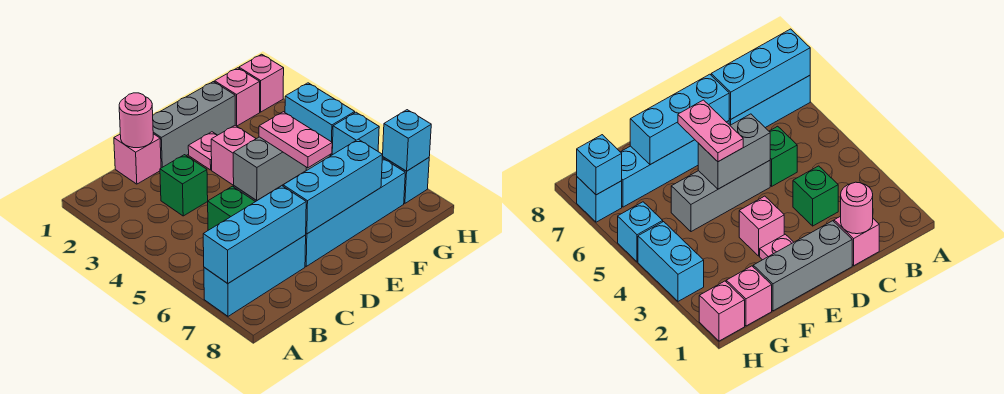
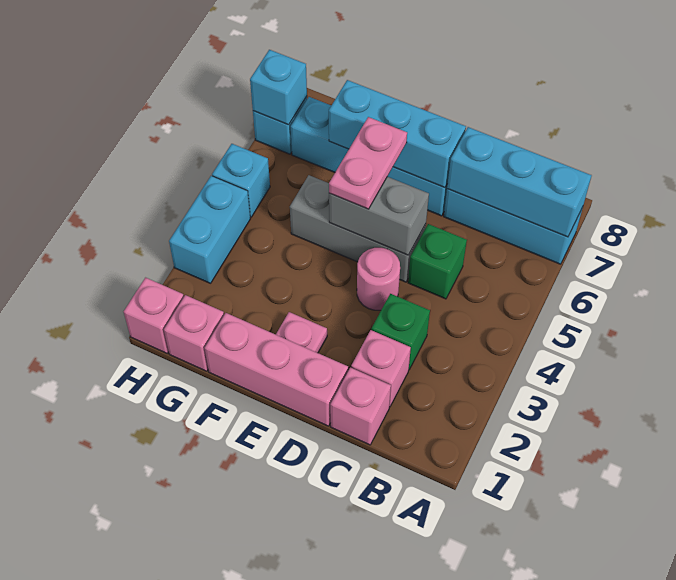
pink round brick C1 level 2 -> pink round brick D4 level 1
grey brick D1:F1 level 1 -> pink brick D1:F1 level 1
pink brick E3 level 1 -> pink brick C2 level 1

